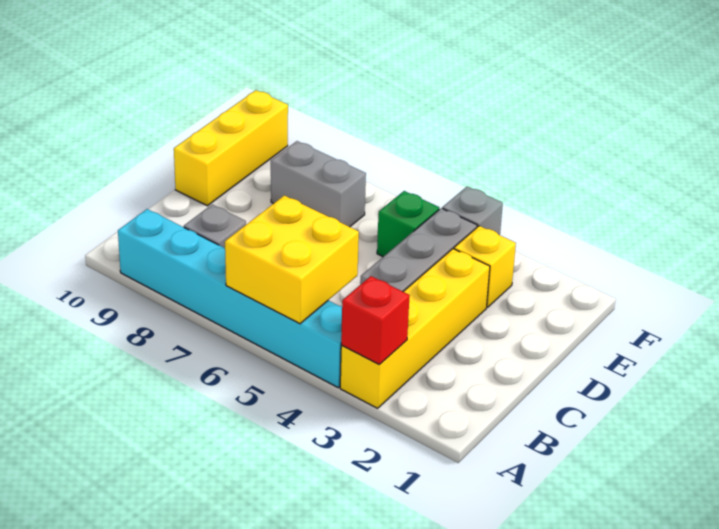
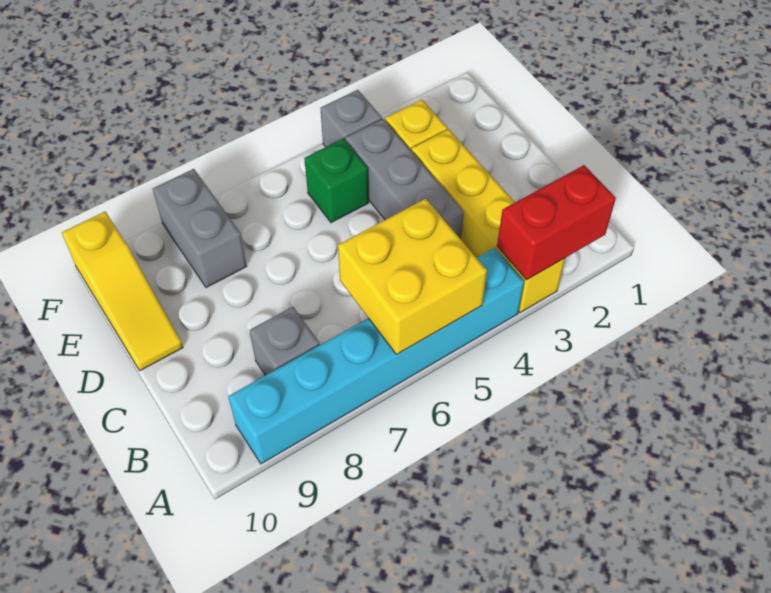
red brick A3 level 2 -> red brick A2:A3 level 2
yellow brick D10:F10 level 1 -> yellow slope D10:F10 level 1 top F
grey brick E7:E8 level 1 -> grey brick E8:F8 level 1

